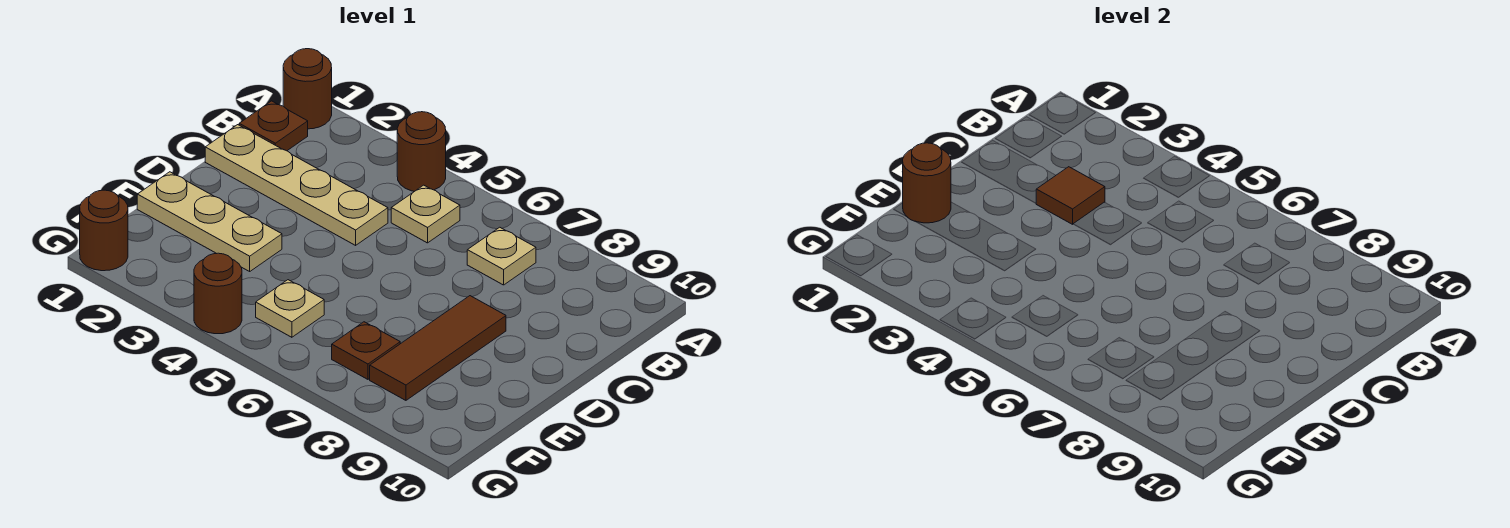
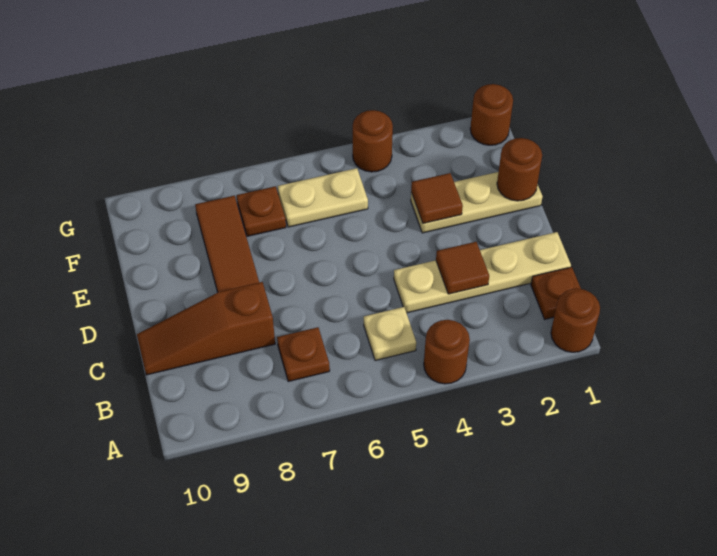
tan plate B7 level 1 -> brown plate B7 level 1
none -> brown slope C8:C10 level 1 top 8
none -> brown tile E3 level 2
tan plate F5 level 1 -> tan plate F5:F6 level 1

